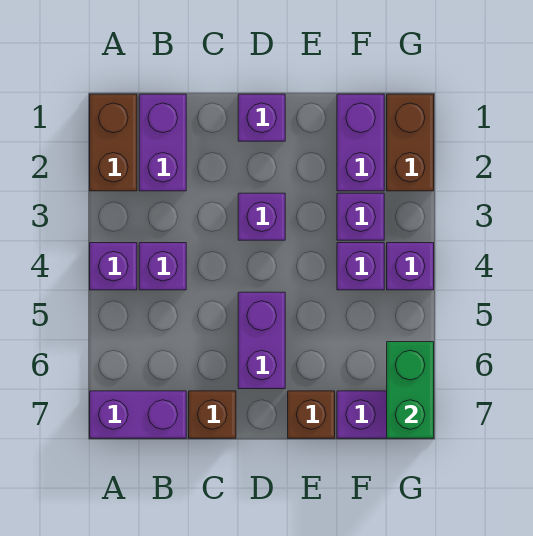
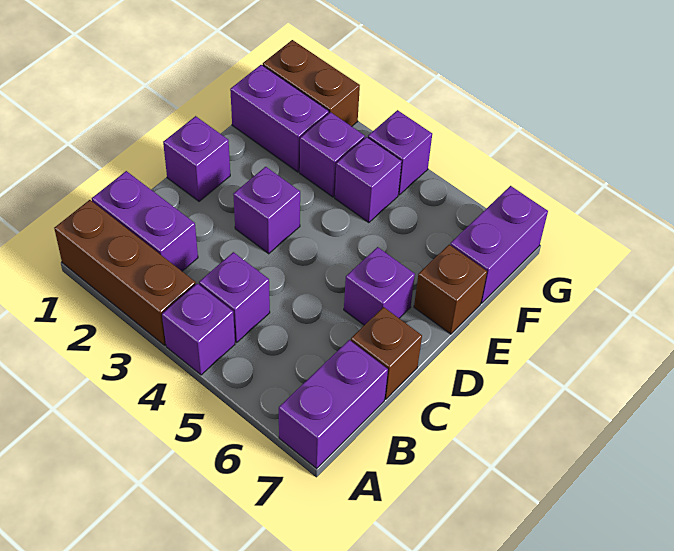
brown brick A1:A2 level 1 -> brown brick A1:A3 level 1
purple brick D5:D6 level 1 -> purple brick D6 level 1
green brick G6:G7 level 2 -> none

